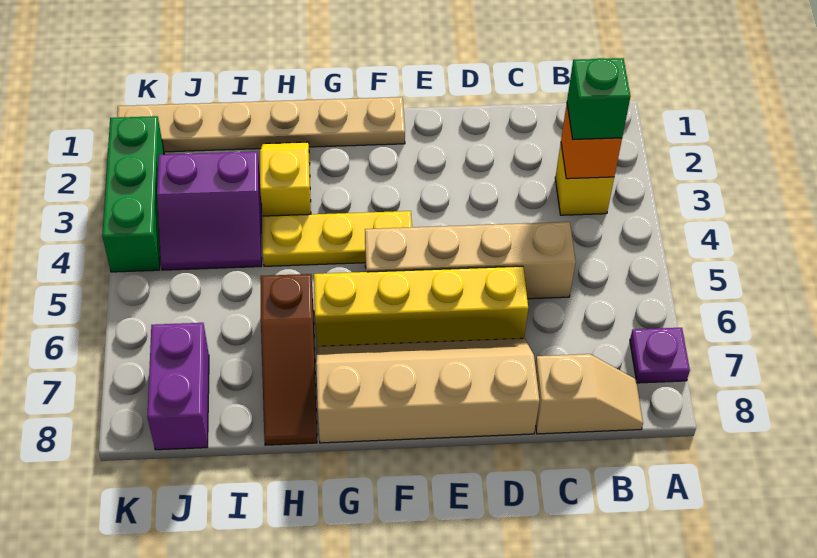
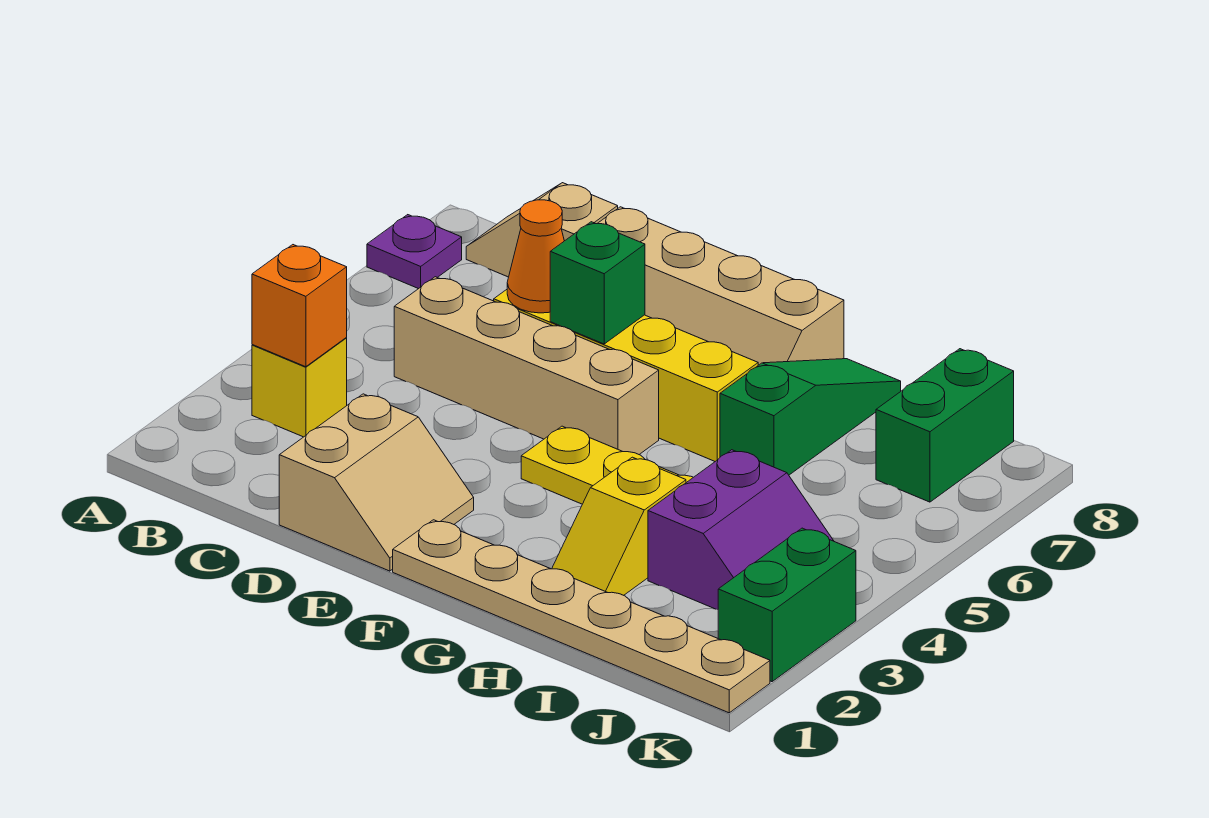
green brick B3 level 3 -> green brick E6 level 2
none -> tan slope D1:E2 level 1 top D
none -> orange cone D6 level 2
brown slope H6:H8 level 1 top 6 -> green slope H6:H8 level 1 top 6
purple slope I3:J4 level 1 top 3 -> purple slope I3:J4 level 1 top I
purple brick J7:J8 level 1 -> green brick J7:J8 level 1
green brick K2:K4 level 1 -> green brick K2:K3 level 1

